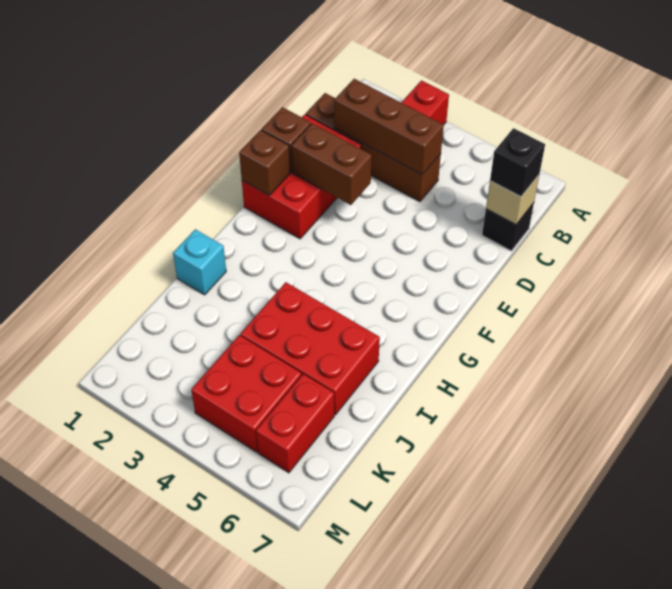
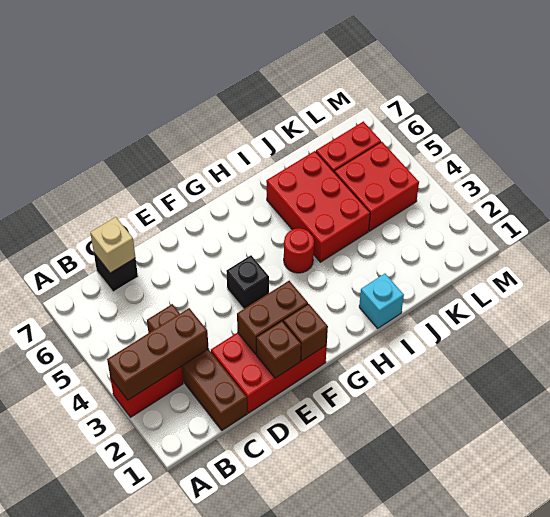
brown brick C2:C4 level 2 -> brown brick A3:C3 level 2
black brick C7 level 3 -> black brick F4 level 1
brown brick E2:E3 level 2 -> brown brick E2:F2 level 2
none -> red round brick H4 level 1

